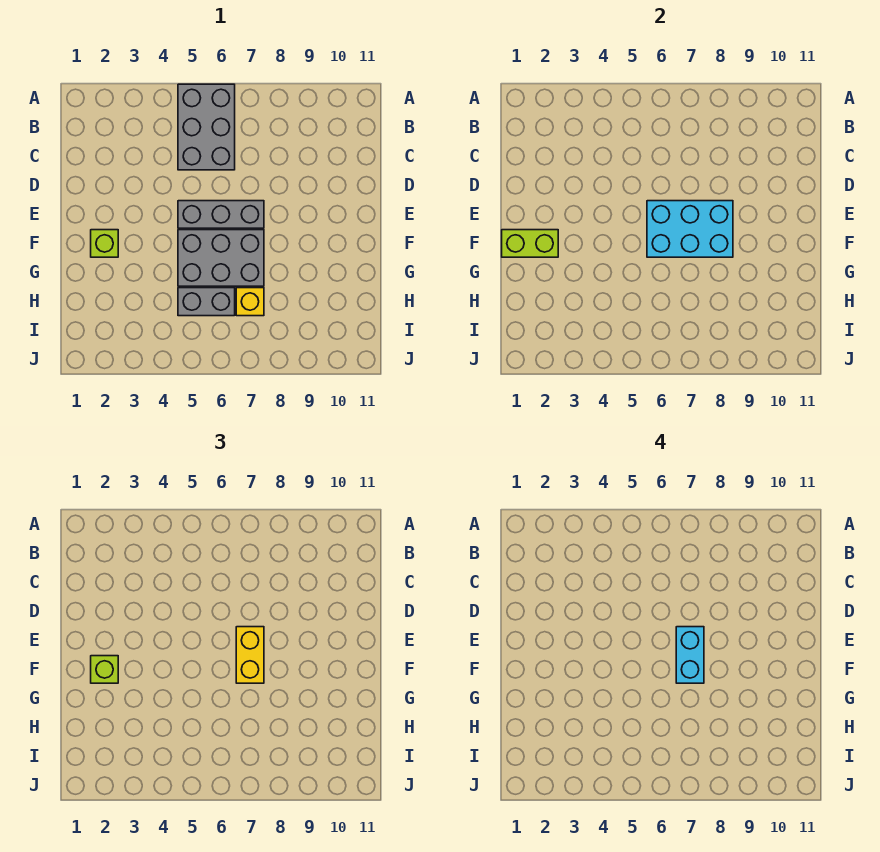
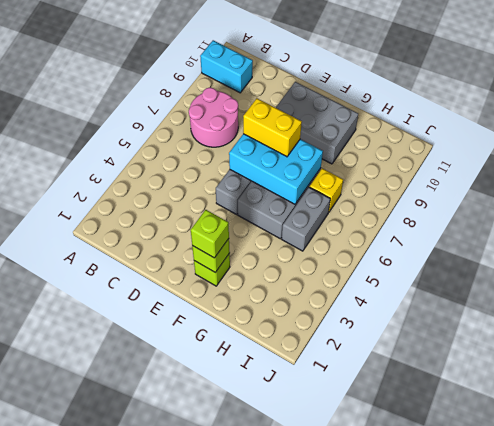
grey brick A5:C6 level 1 -> grey brick E9:G10 level 1
none -> pink round brick B7:C8 level 1
cyan brick E6:F8 level 2 -> cyan brick E6:G7 level 2
cyan brick E7:F7 level 4 -> cyan brick A10:B10 level 1
lime brick F1:F2 level 2 -> lime brick F2 level 2

